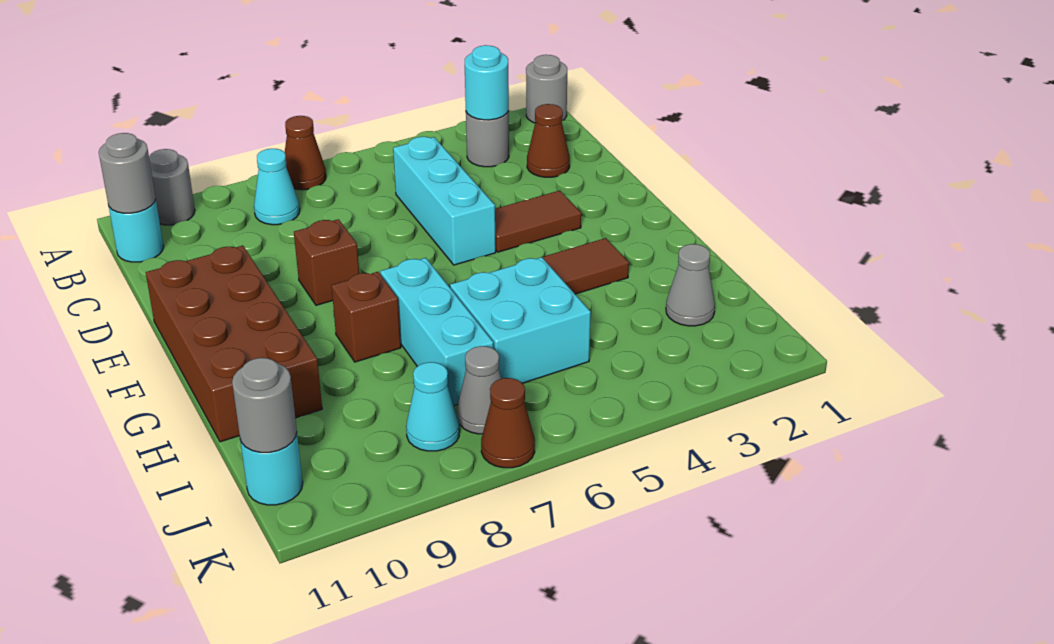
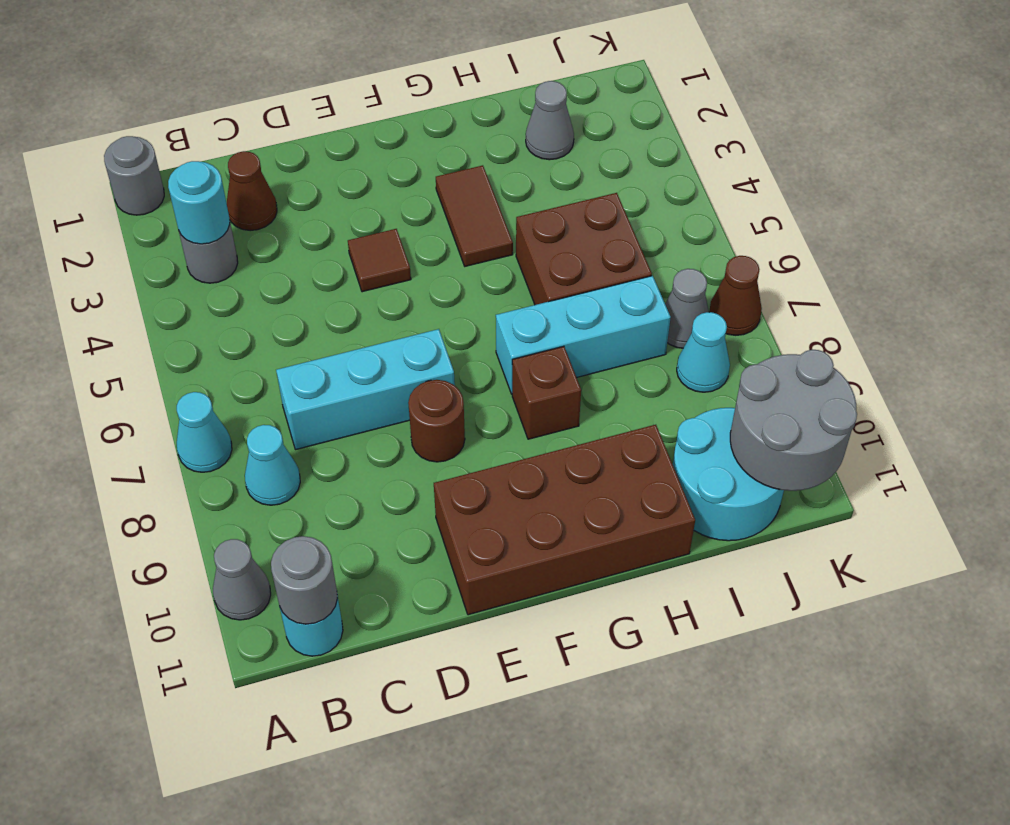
brown cone A7 level 1 -> cyan cone A7 level 1
grey round brick A10 level 1 -> grey cone A10 level 1
cyan brick C5:E5 level 1 -> cyan brick C7:E7 level 1
brown tile E3:E4 level 1 -> brown tile E4 level 1
brown brick E8 level 1 -> brown round brick E8 level 1
cyan brick H5:I6 level 1 -> brown brick H5:I6 level 1
cyan round brick J11 level 1 -> cyan round brick I10:J11 level 1
grey round brick J11 level 2 -> grey round brick J10:K11 level 2

